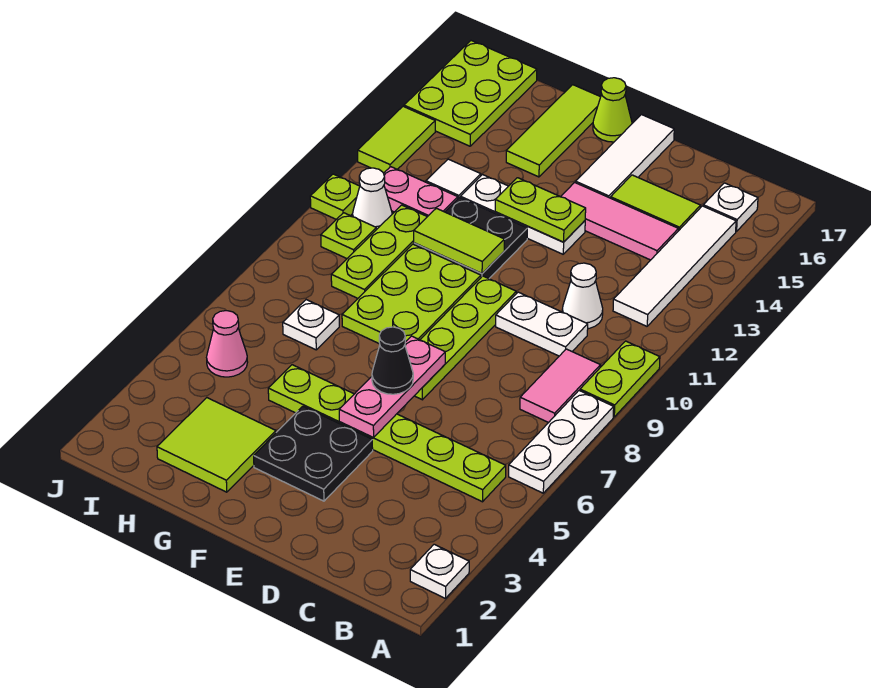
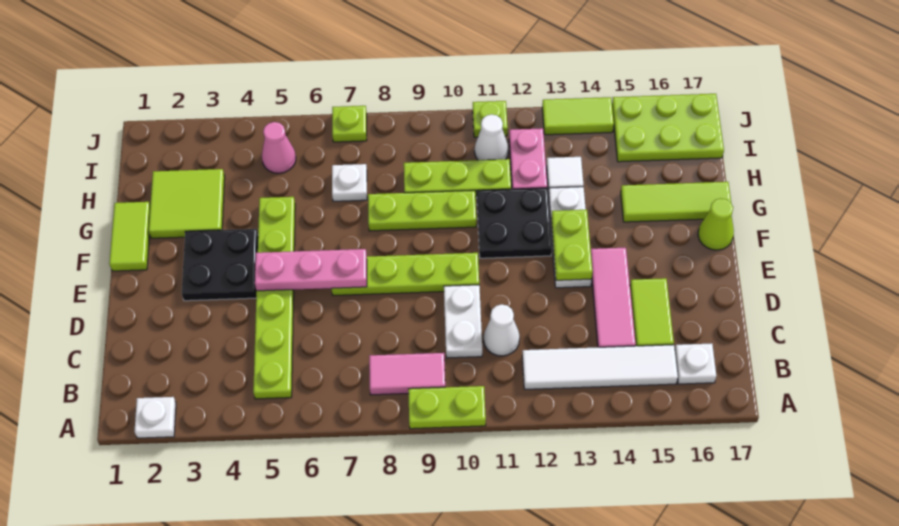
white plate A6:A8 level 1 -> none
black cone E6 level 3 -> none
white tile E15:E17 level 1 -> none
lime plate F8:G10 level 1 -> lime plate G8:G10 level 1
lime tile F11:G11 level 2 -> lime tile F1:G1 level 1
lime plate I10 level 1 -> lime plate J7 level 1

